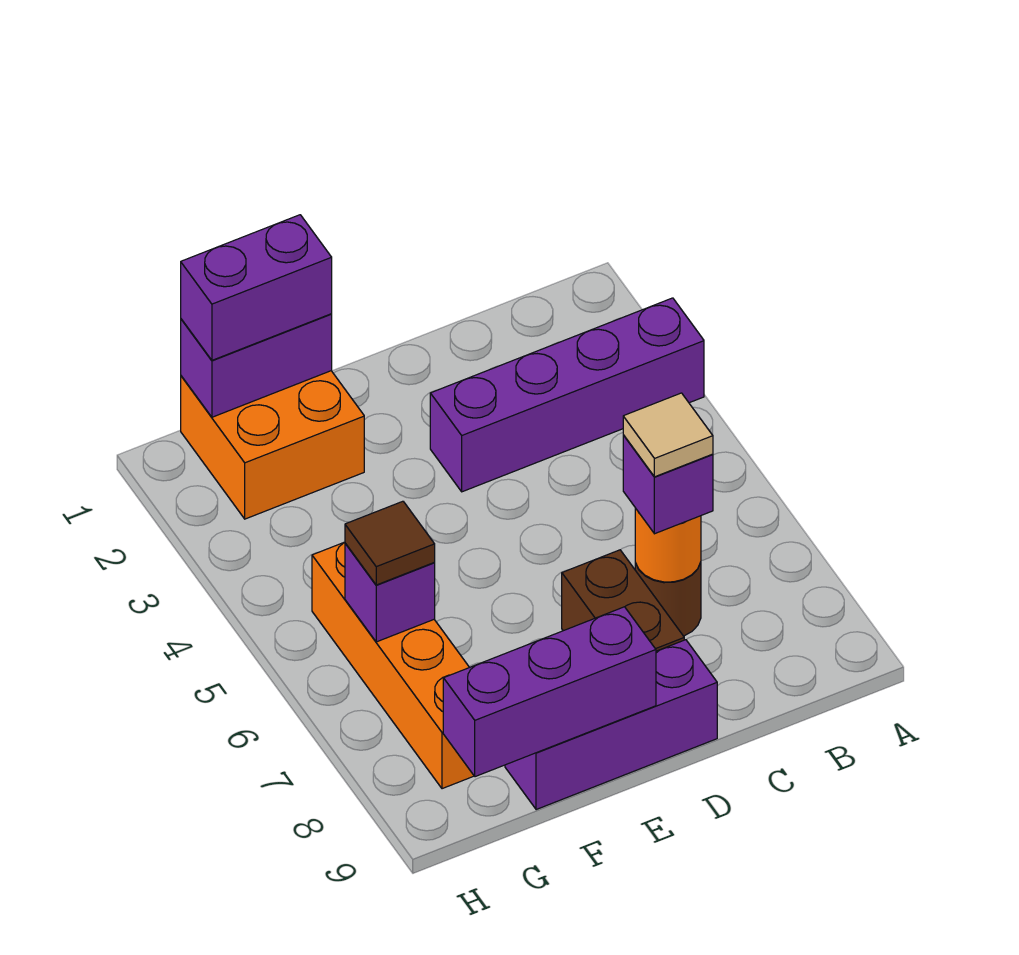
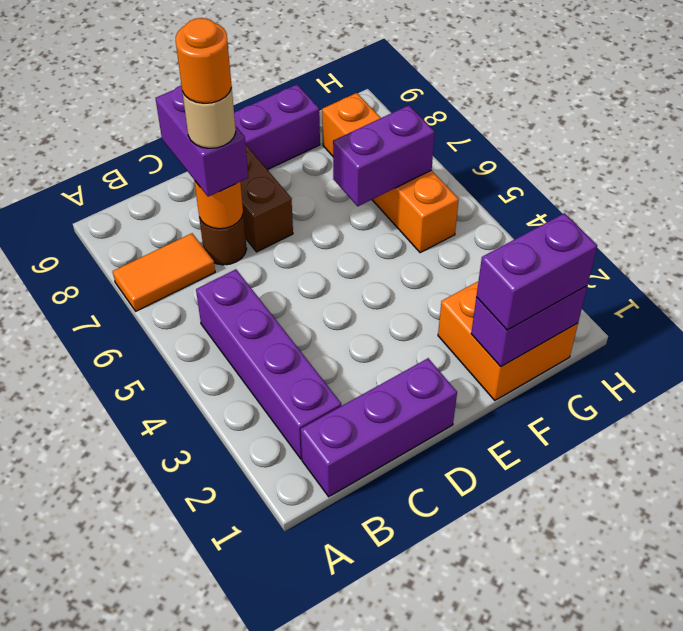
purple brick A3:D3 level 1 -> purple brick B2:B5 level 1
none -> orange tile A7:B7 level 1
purple brick C7 level 3 -> purple brick C7:C8 level 3
tan tile C7 level 4 -> tan round brick C7 level 4
none -> orange round brick C7 level 5
purple brick E9:G9 level 2 -> purple brick B1:D1 level 1
purple brick G6 level 2 -> purple brick F6:G6 level 2
brown tile G6 level 3 -> none

